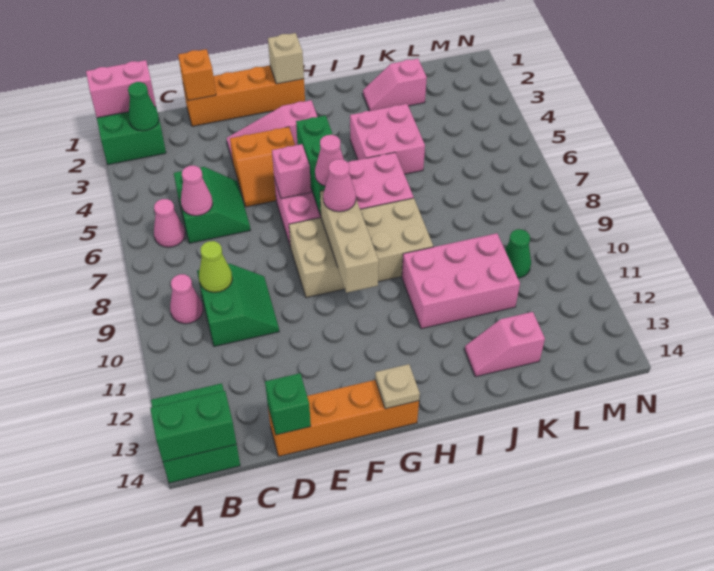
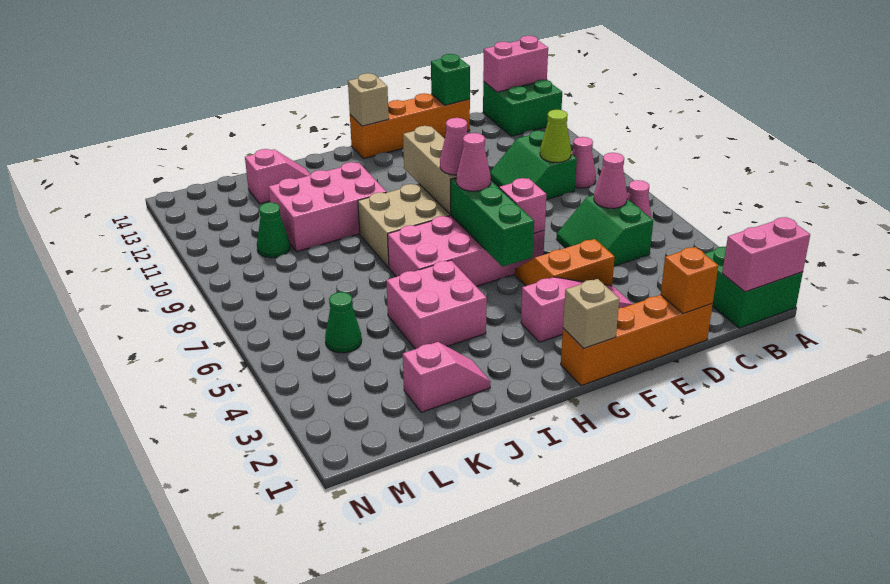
green brick A14:B14 level 2 -> pink brick A14:B14 level 2
green cone B2 level 2 -> green cone L5 level 1
tan plate G14 level 2 -> tan brick G14 level 2

